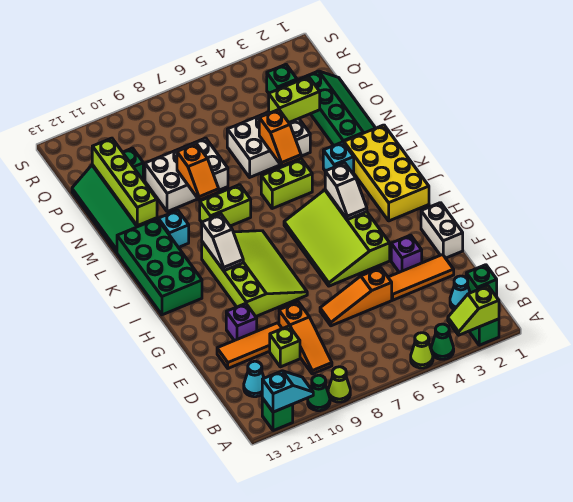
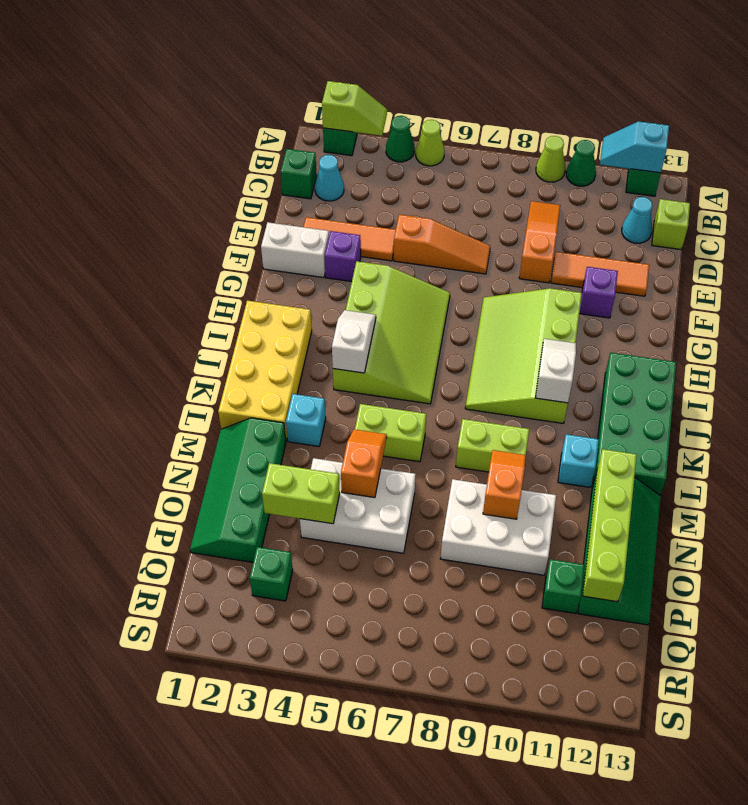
lime brick D10 level 1 -> lime brick C13 level 1
white brick F1:G1 level 1 -> white brick F1:F2 level 1

